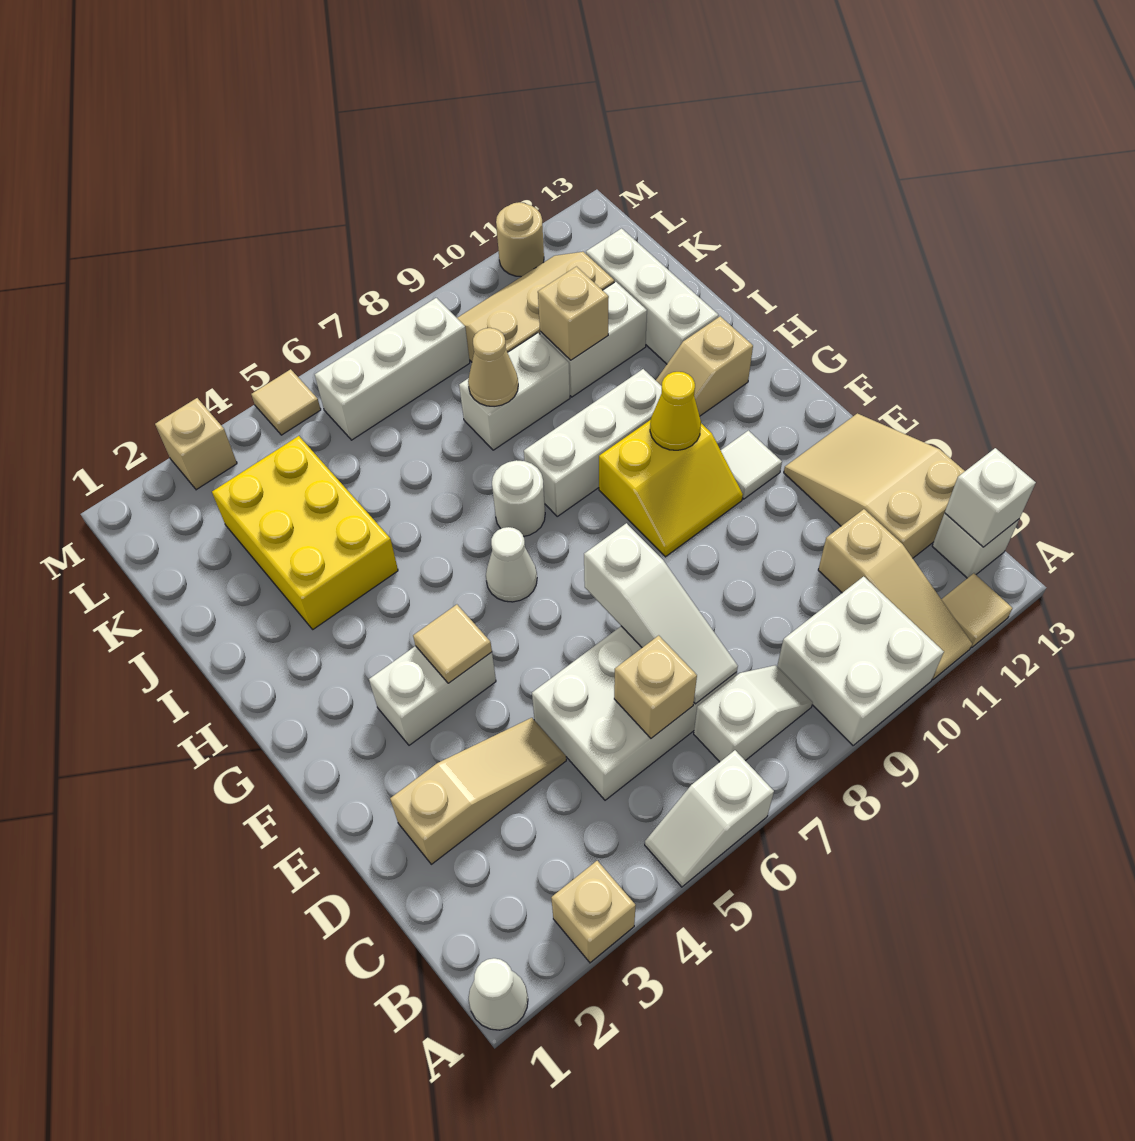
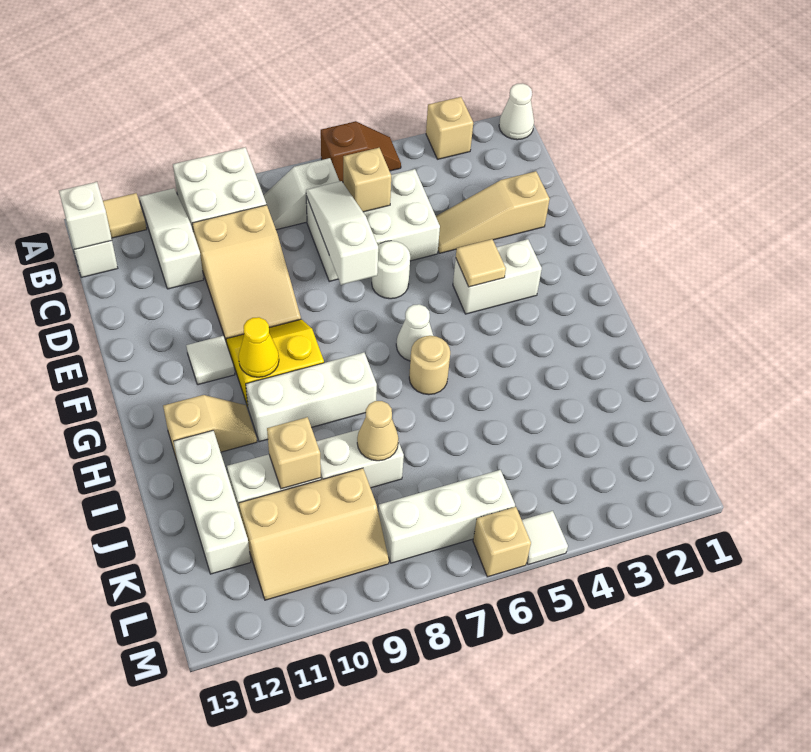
white slope A5:A6 level 1 top 6 -> brown slope A5:A6 level 1 top 6
tan slope A11:C11 level 1 top C -> white slope A11:C11 level 1 top C
tan slope C12:E13 level 1 top C -> tan slope C9:E10 level 1 top C
white round brick H7 level 1 -> white round brick E6 level 1
yellow brick I3:K4 level 1 -> none
tan brick M3 level 1 -> tan brick M6 level 1
tan tile M5 level 1 -> white tile M5 level 1
tan round brick M11 level 1 -> tan round brick H6 level 1

